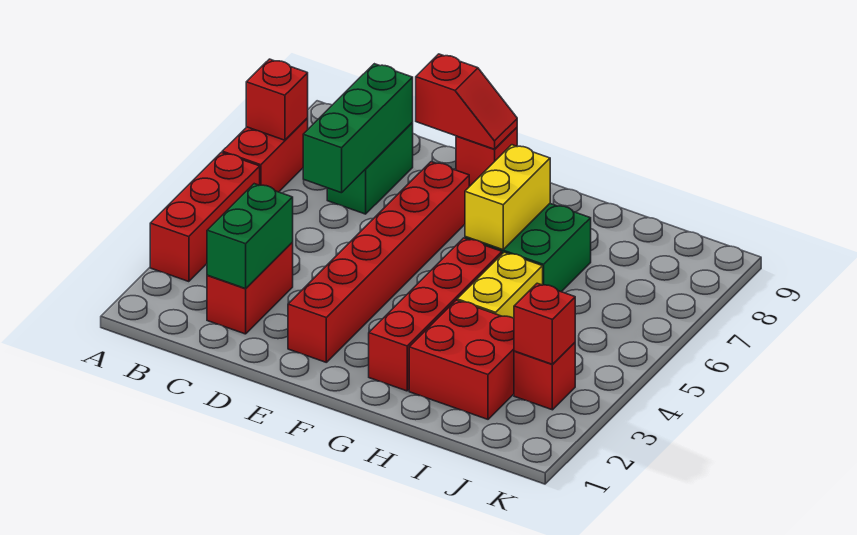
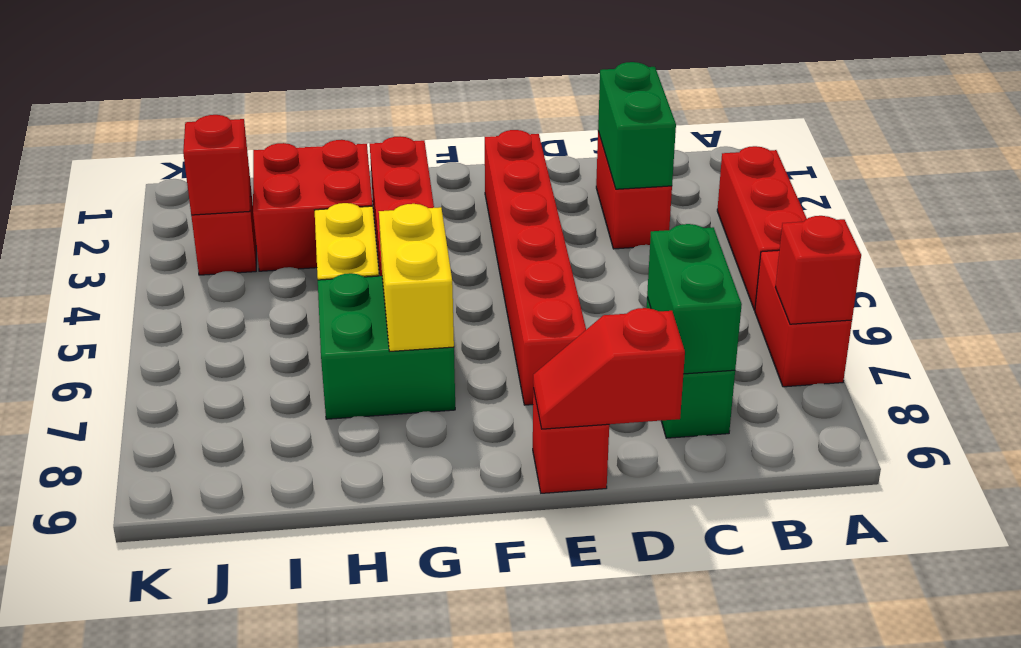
green brick C6:C8 level 2 -> green brick C7:C8 level 2

